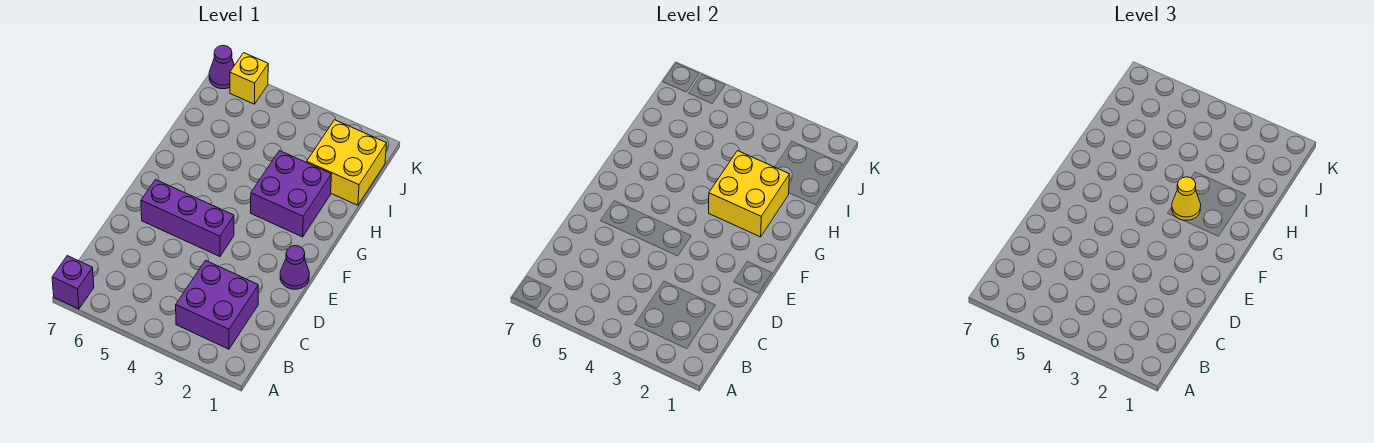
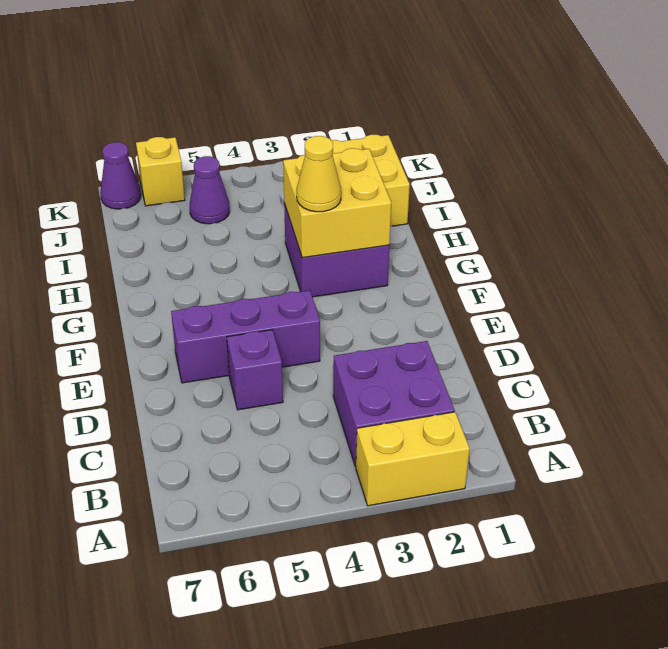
none -> yellow brick A2:A3 level 1
purple brick A7 level 1 -> purple brick D5 level 1
purple cone E1 level 1 -> purple cone J5 level 1

